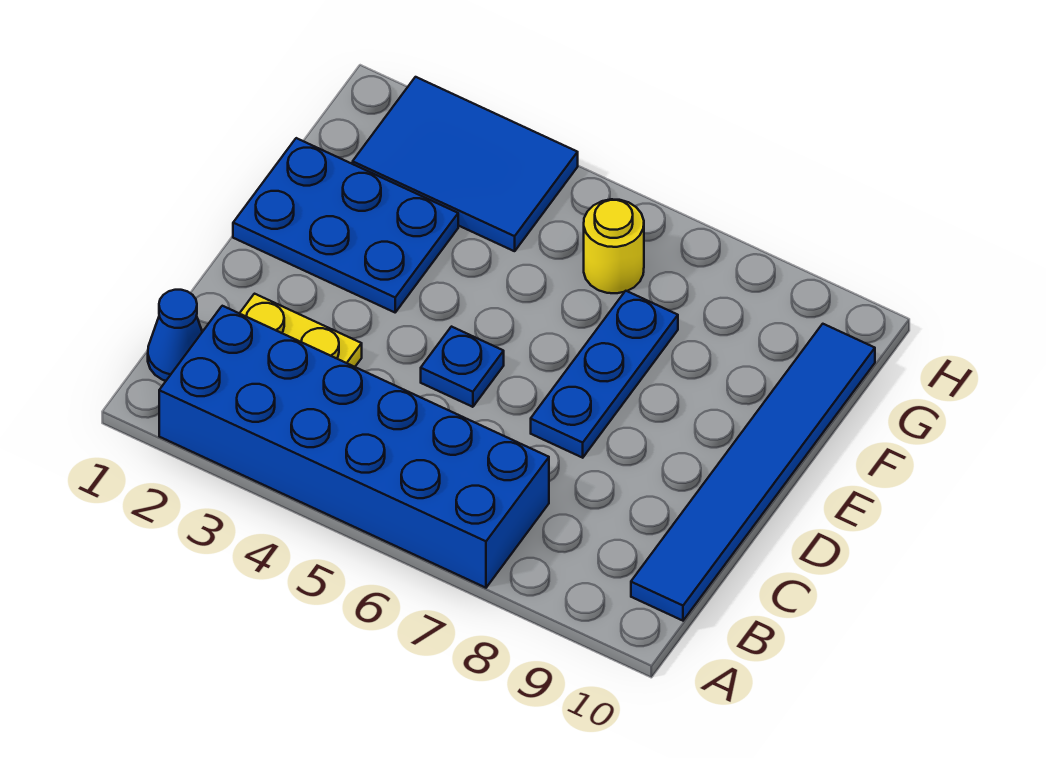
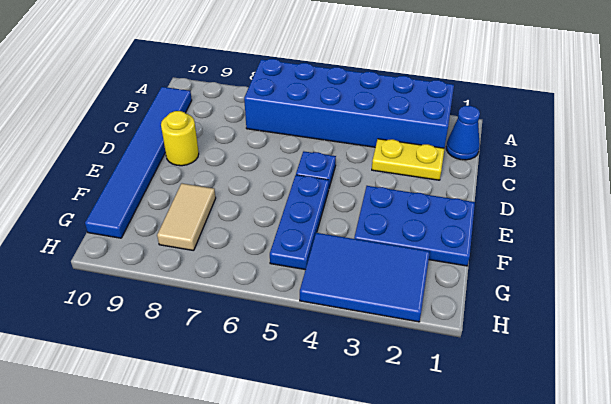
blue plate D7:F7 level 1 -> blue plate E5:G5 level 1
none -> tan tile F8:G8 level 1
yellow round brick G6 level 1 -> yellow round brick D9 level 1

